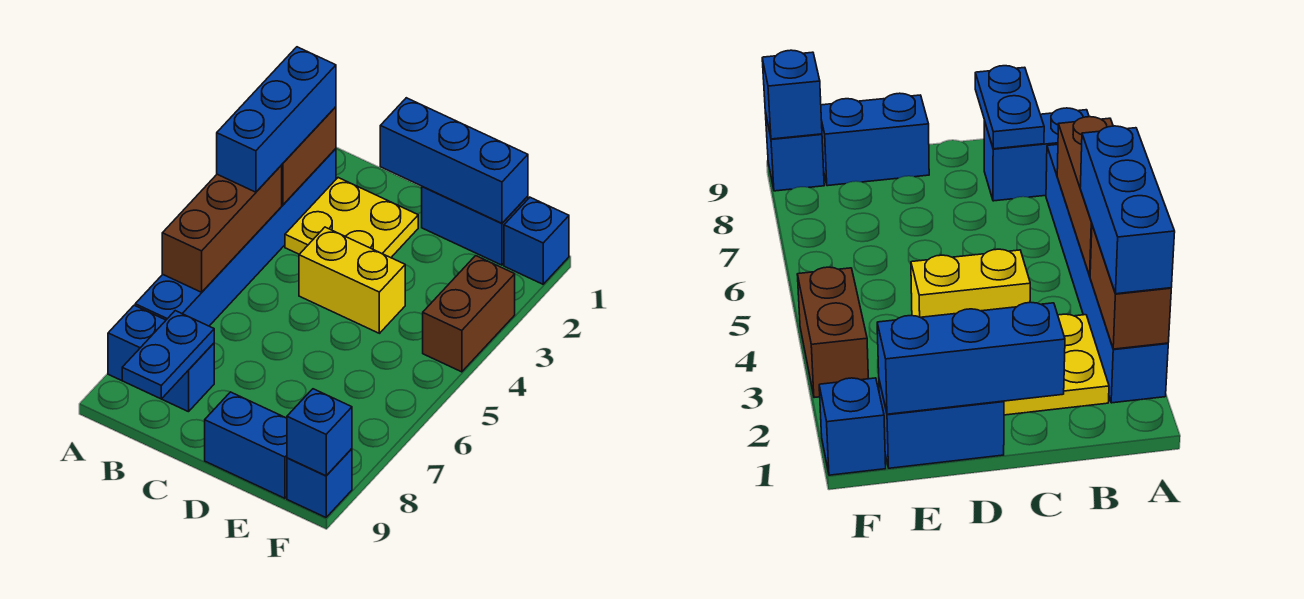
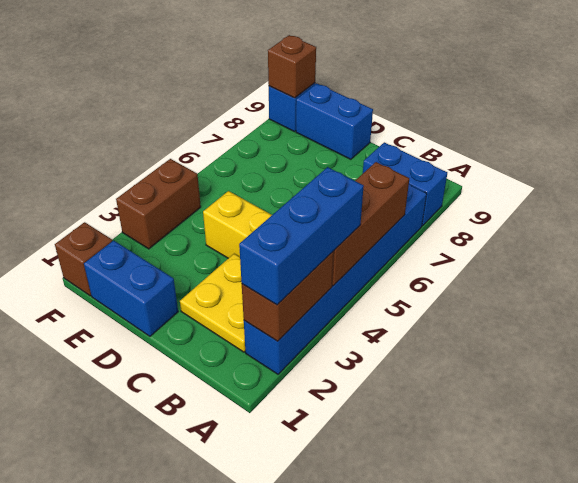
blue plate B8:B9 level 2 -> none
blue brick C1:E1 level 2 -> none
blue brick F1 level 1 -> brown brick F1 level 1
blue brick F9 level 2 -> brown brick F9 level 2

